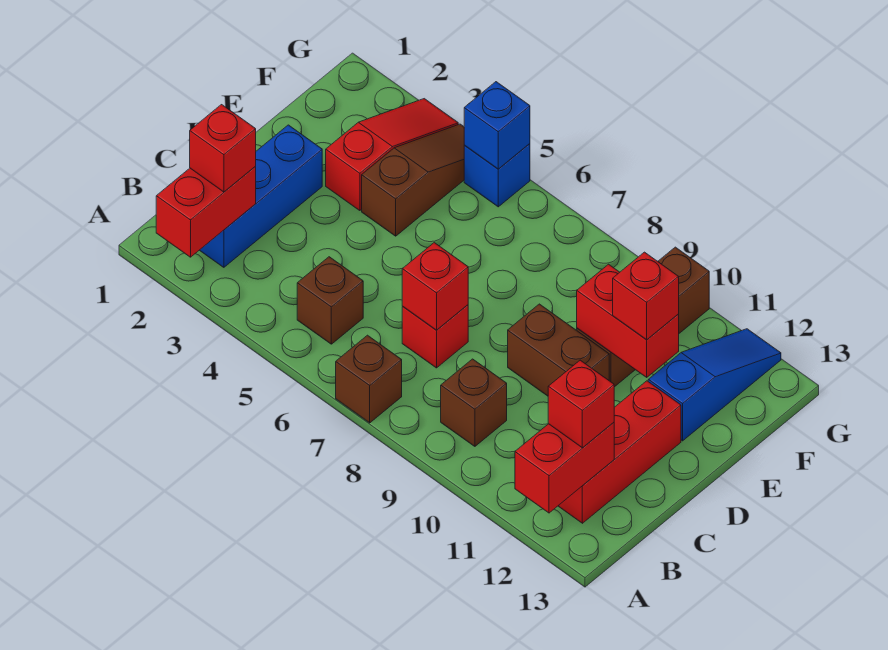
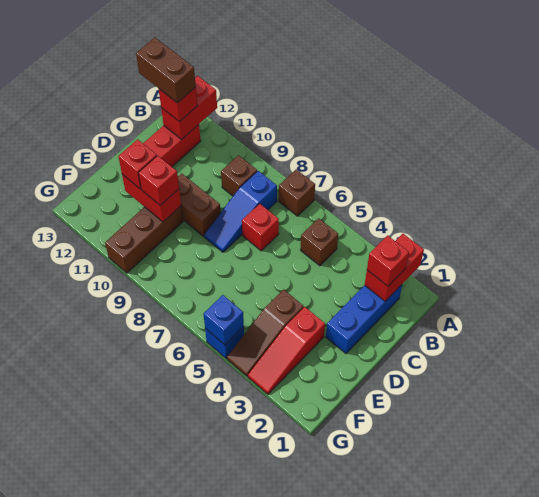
none -> brown brick B12:B13 level 4
red brick C7 level 2 -> red brick E10 level 3
blue slope E12:G12 level 1 top E -> blue slope B8:D8 level 1 top B

